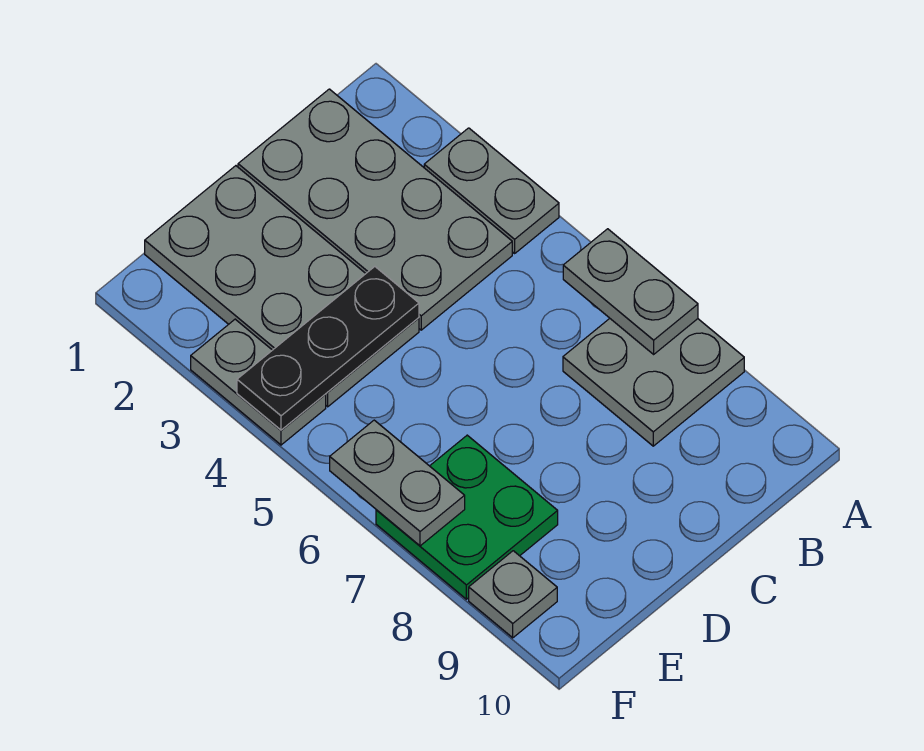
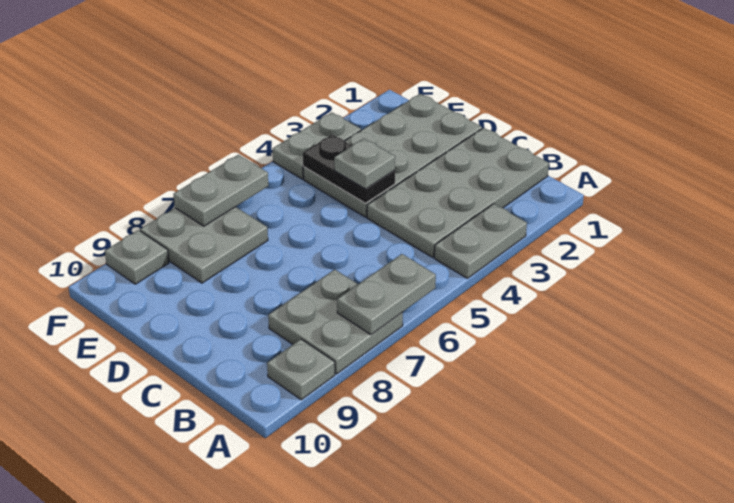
none -> grey plate A9 level 1
black plate D4:F4 level 2 -> black plate D4:E4 level 2
none -> grey plate D4 level 3
green plate E7:F8 level 1 -> grey plate E7:F8 level 1

